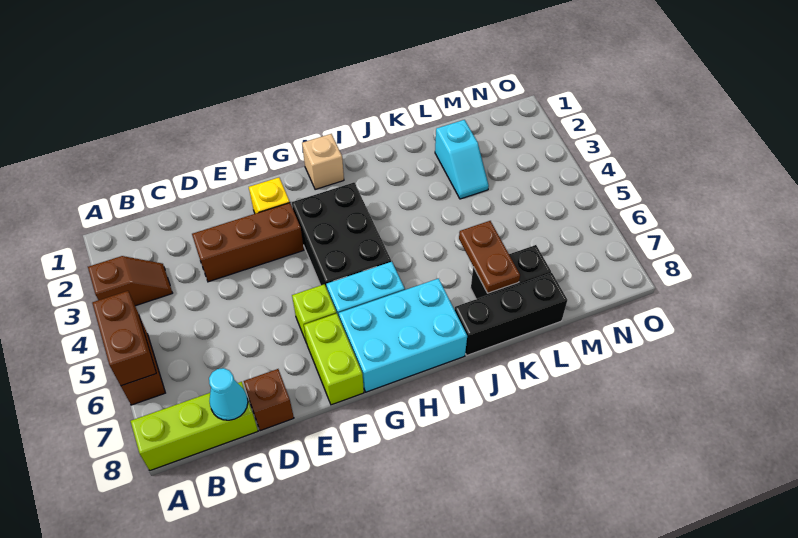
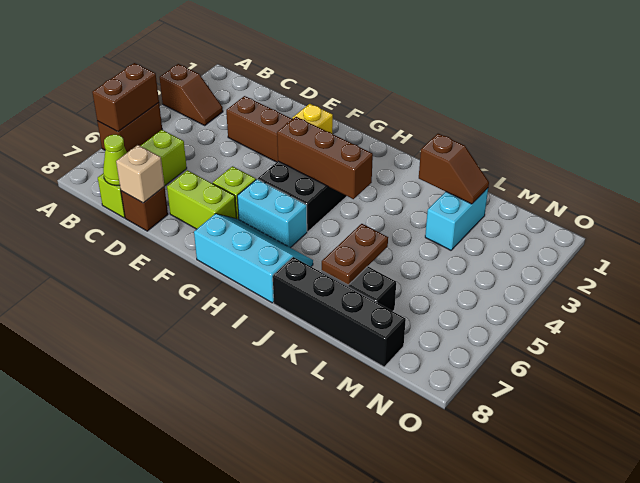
lime brick A8:C8 level 1 -> lime brick C6:C8 level 1
cyan cone C8 level 2 -> lime cone C8 level 2
lime brick F7:F8 level 1 -> lime brick E7:F7 level 1
none -> brown brick G4:I4 level 2
cyan brick G7:I8 level 1 -> cyan slope G7:I8 level 1 top 8
tan brick H1 level 1 -> tan brick D8 level 2
black brick J8:L8 level 1 -> black brick J8:M8 level 1
none -> brown slope K2:L2 level 2 top K
cyan slope L2:L3 level 1 top 2 -> cyan brick L2:L3 level 1

